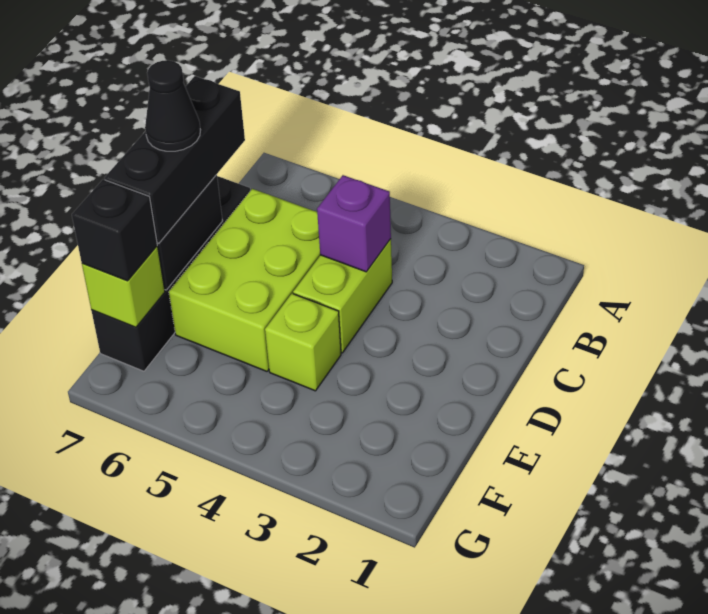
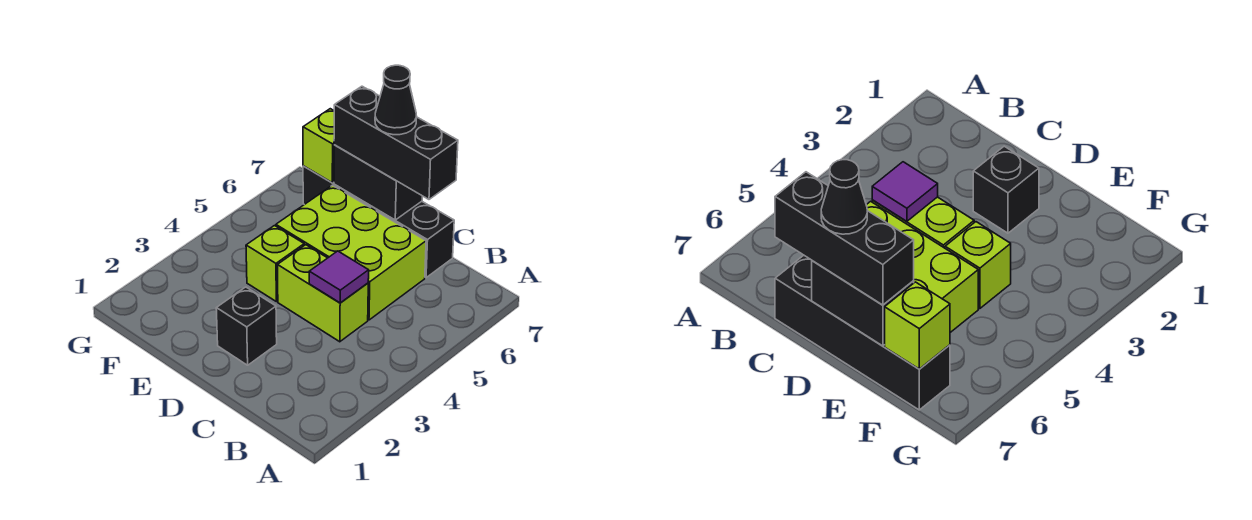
purple brick C4 level 2 -> purple tile C4 level 2
black brick F7 level 3 -> black brick D2 level 1

